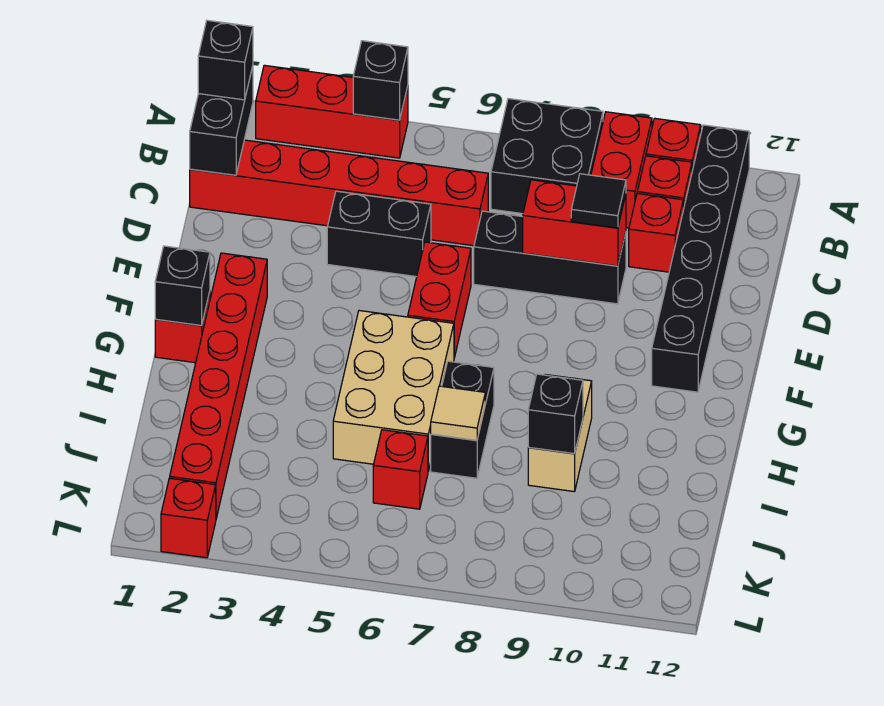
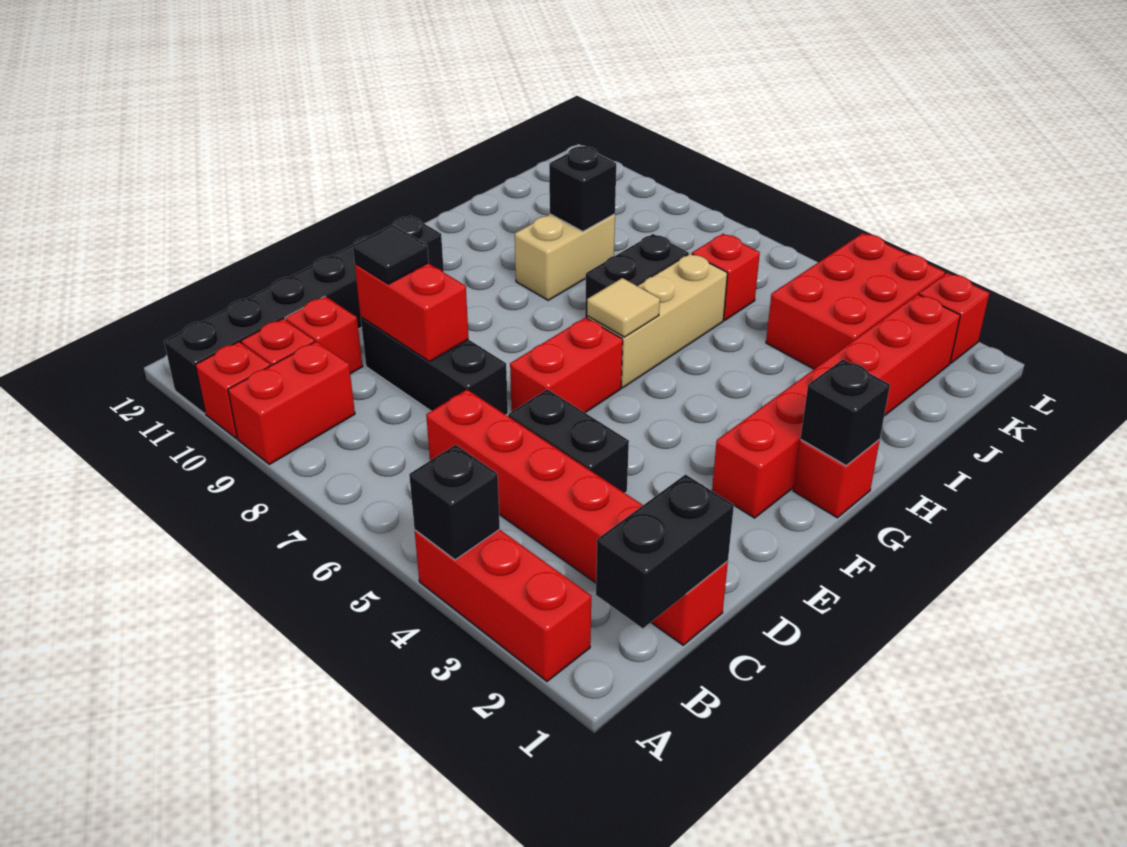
black brick A7:B8 level 1 -> none
black brick B1 level 3 -> none
tan brick G5:I6 level 1 -> tan brick G6:I6 level 1
tan tile I7 level 2 -> tan tile G6 level 2
none -> red brick J3:L4 level 1

